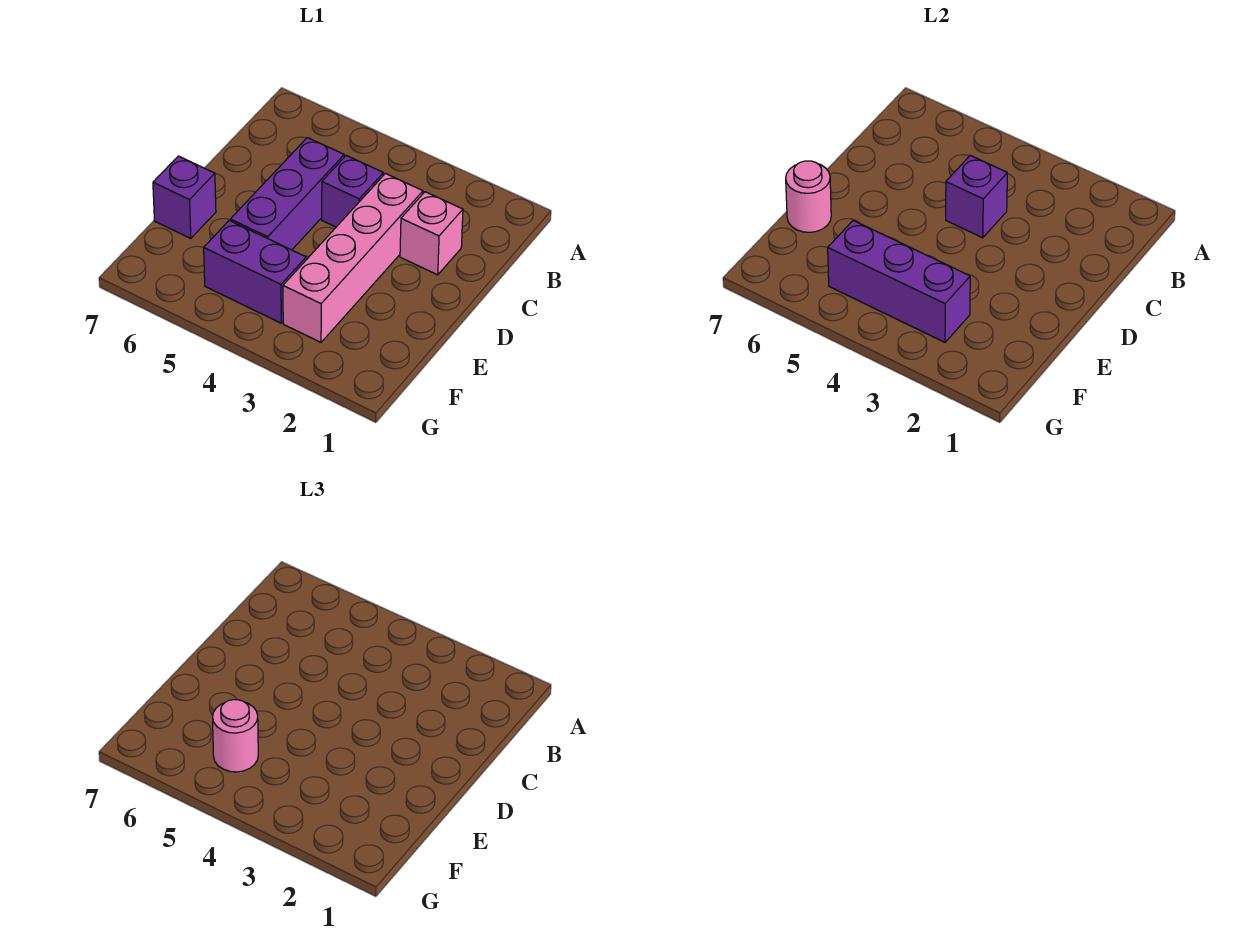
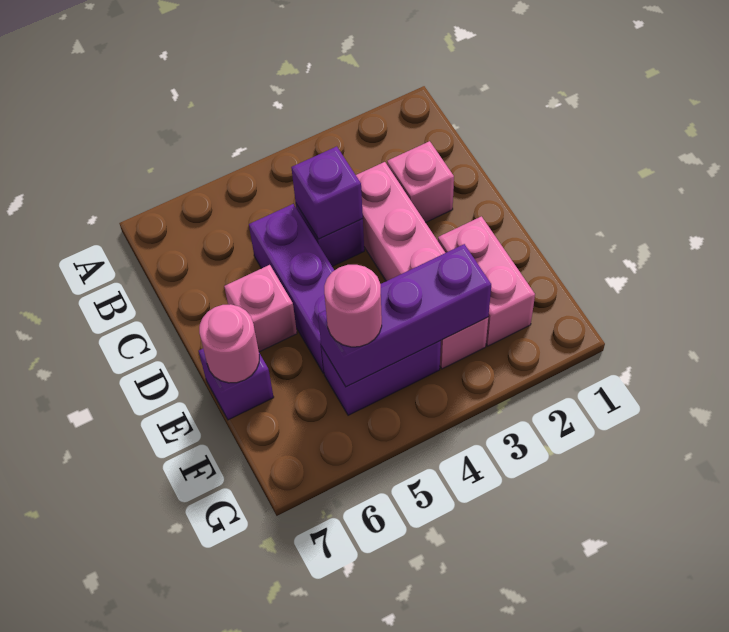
none -> pink brick D6 level 1
none -> pink brick E2:F2 level 1

